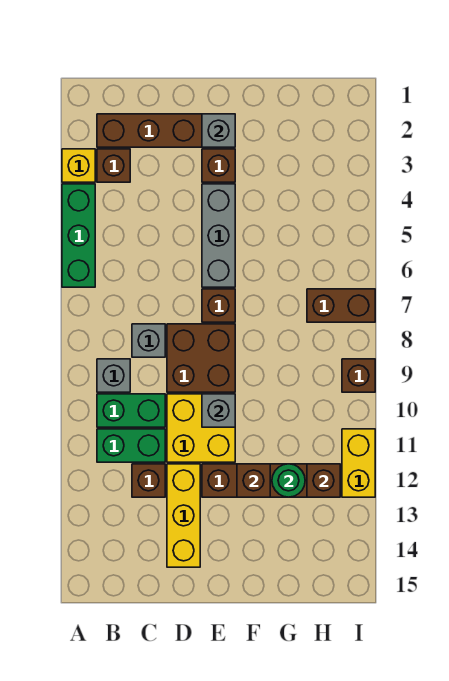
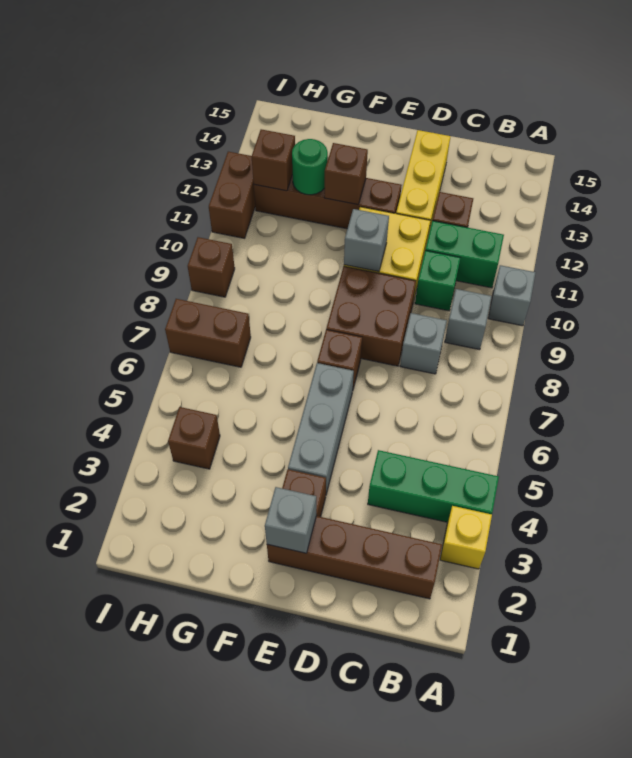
green brick A4:A6 level 1 -> green brick A4:C4 level 1
none -> grey brick A10 level 1
brown brick B3 level 1 -> brown brick H4 level 1
green brick B10:C10 level 1 -> green brick C10 level 1
yellow brick I11:I12 level 1 -> brown brick I11:I12 level 1

